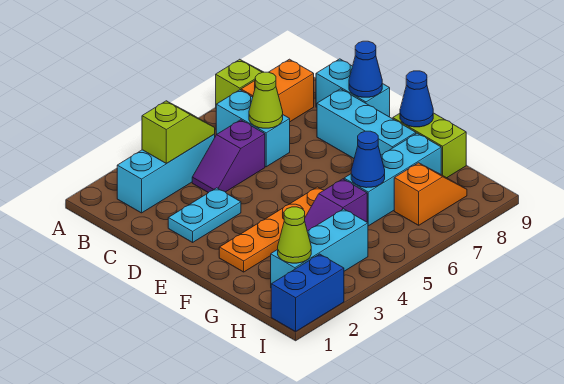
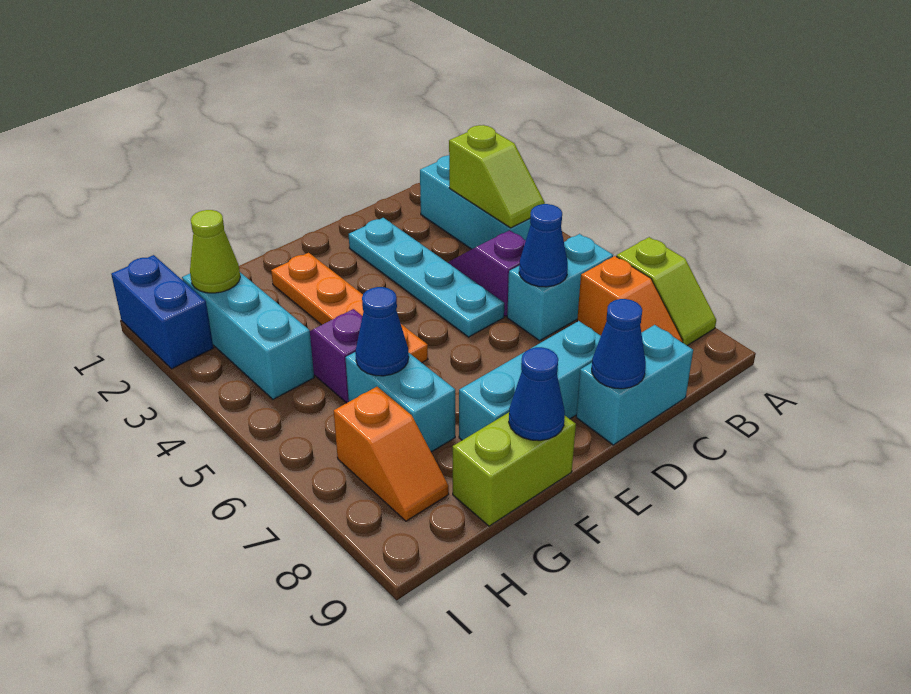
orange brick B7:B8 level 1 -> orange slope B7:B8 level 1 top 7
lime cone C6 level 2 -> blue cone C6 level 2
cyan plate D2:D3 level 1 -> cyan plate D2:D5 level 1
cyan brick G6:G8 level 1 -> cyan brick G6:G7 level 1

